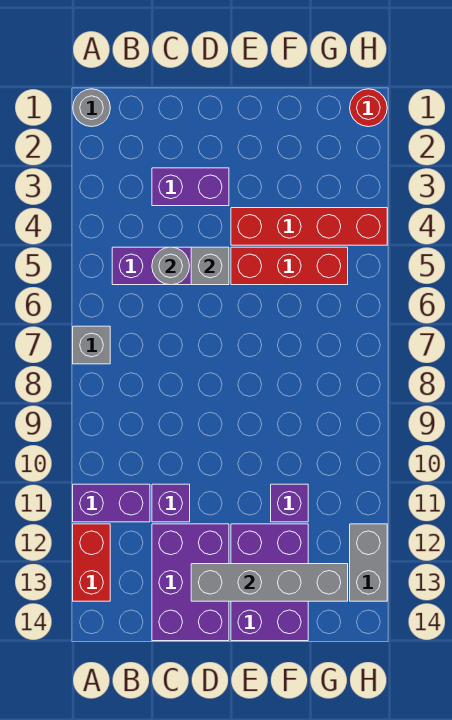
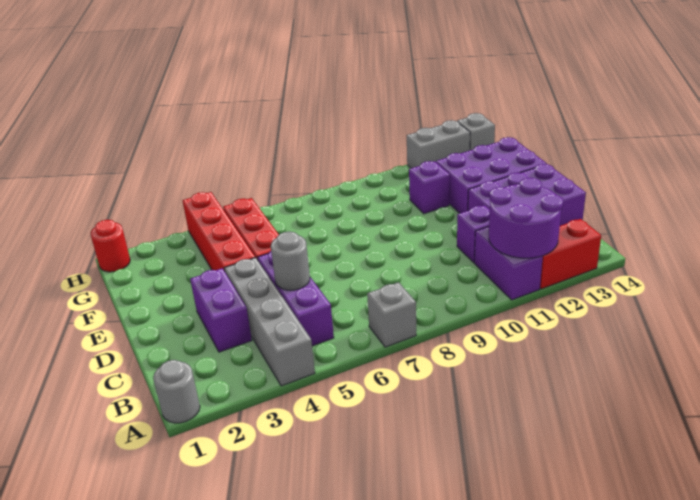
none -> purple round brick A11:B12 level 2
grey brick D5 level 2 -> grey brick H14 level 1
grey brick D13:G13 level 2 -> grey brick A4:D4 level 1

